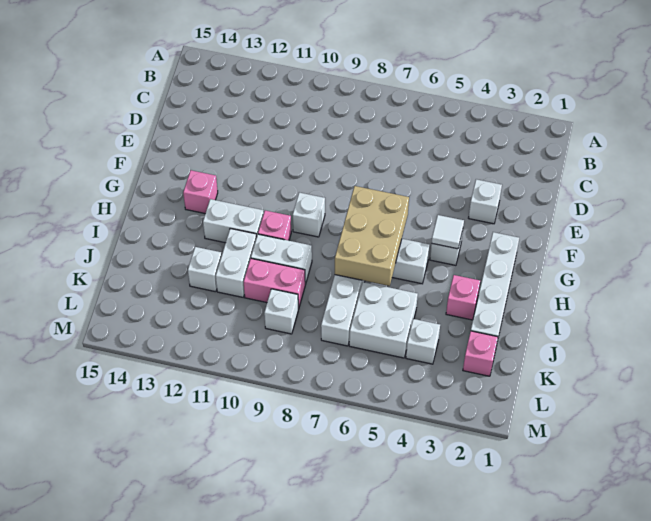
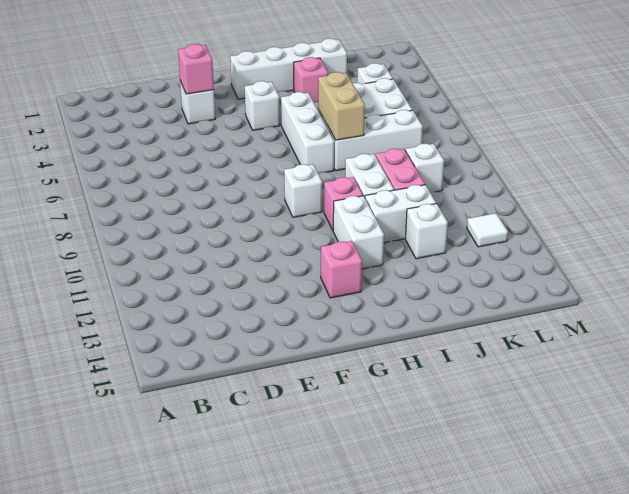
white tile G4 level 2 -> white tile L12 level 1
tan brick G6:I7 level 2 -> tan brick I6:I7 level 2
pink brick K2 level 1 -> pink brick E3 level 2

